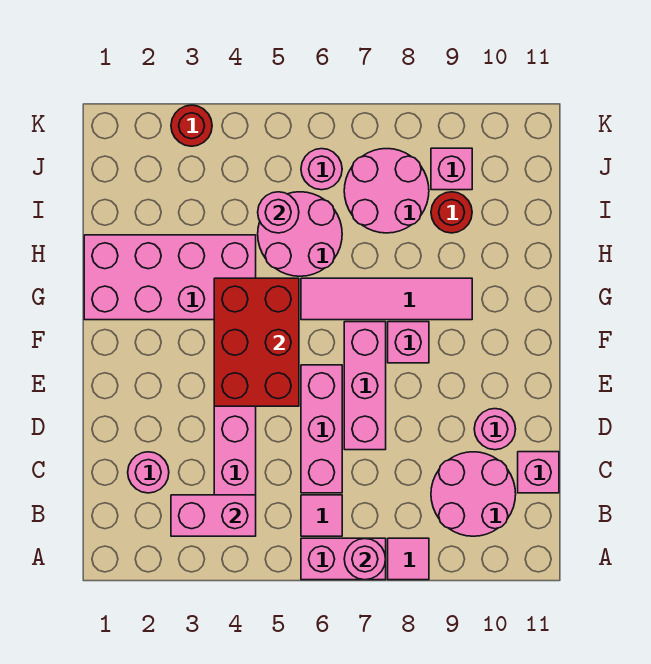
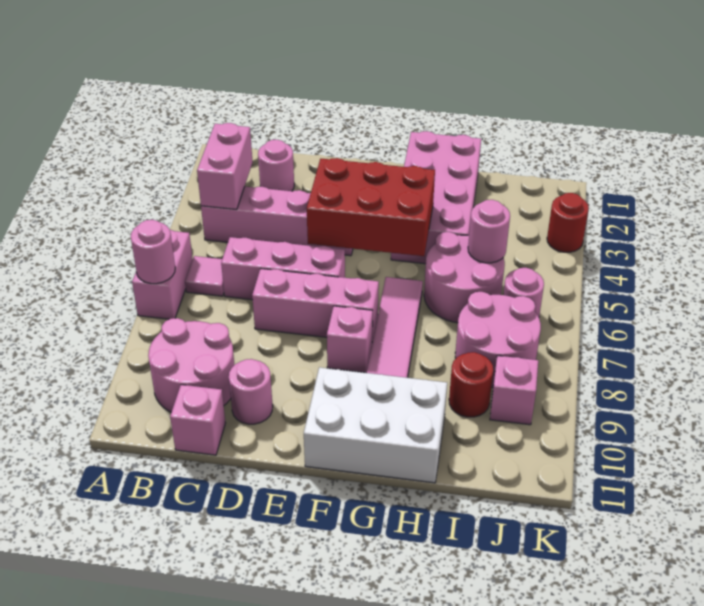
pink tile A8 level 1 -> none
none -> white brick F10:H11 level 1

